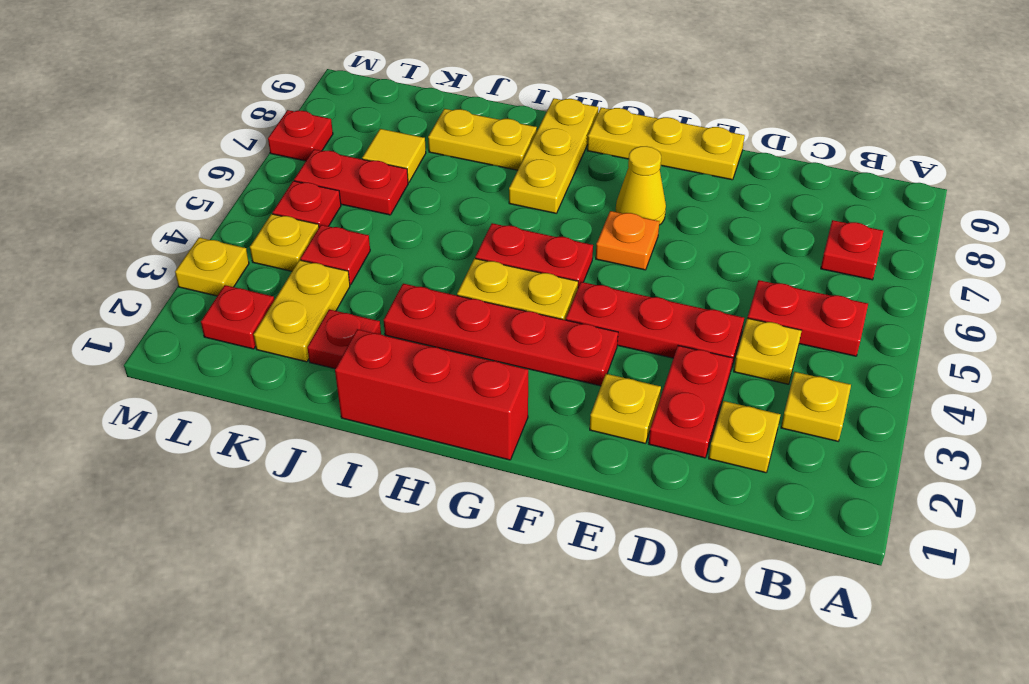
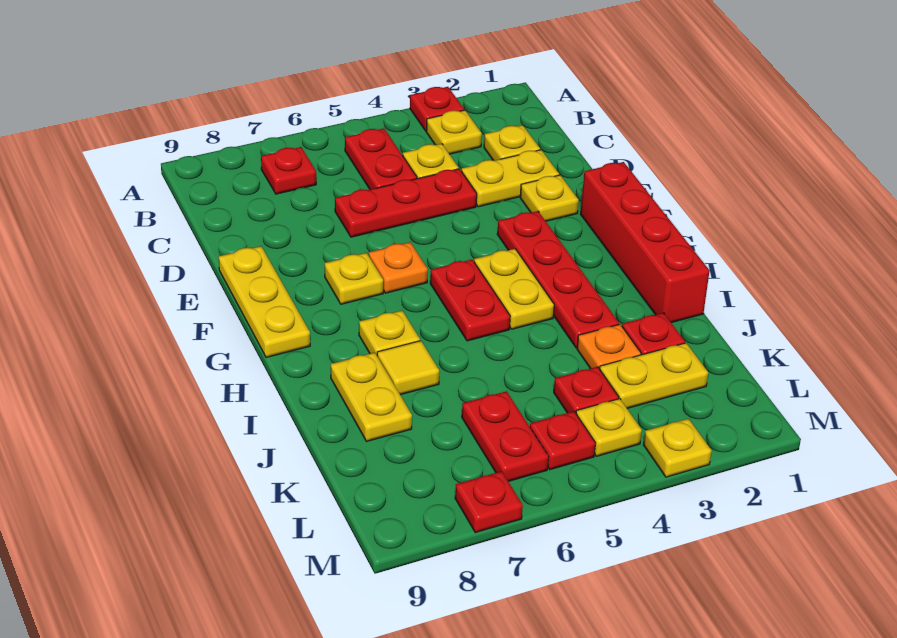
red plate D2:D3 level 1 -> yellow plate D2:D3 level 1
red plate D4:F4 level 1 -> red plate D4:D6 level 1
yellow cone F7 level 1 -> yellow plate F7 level 1
red brick G1:I1 level 1 -> red brick F1:I1 level 1
yellow plate H7:H9 level 1 -> yellow plate H7 level 1
none -> orange plate J3 level 1
yellow tile K7 level 1 -> yellow tile I7 level 1
red plate L2 level 1 -> red plate A3 level 1

